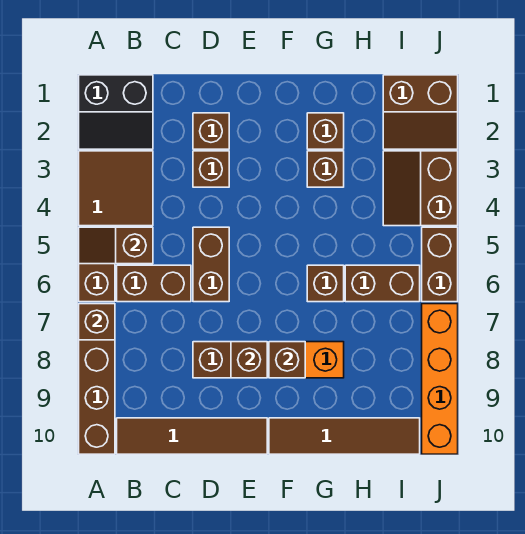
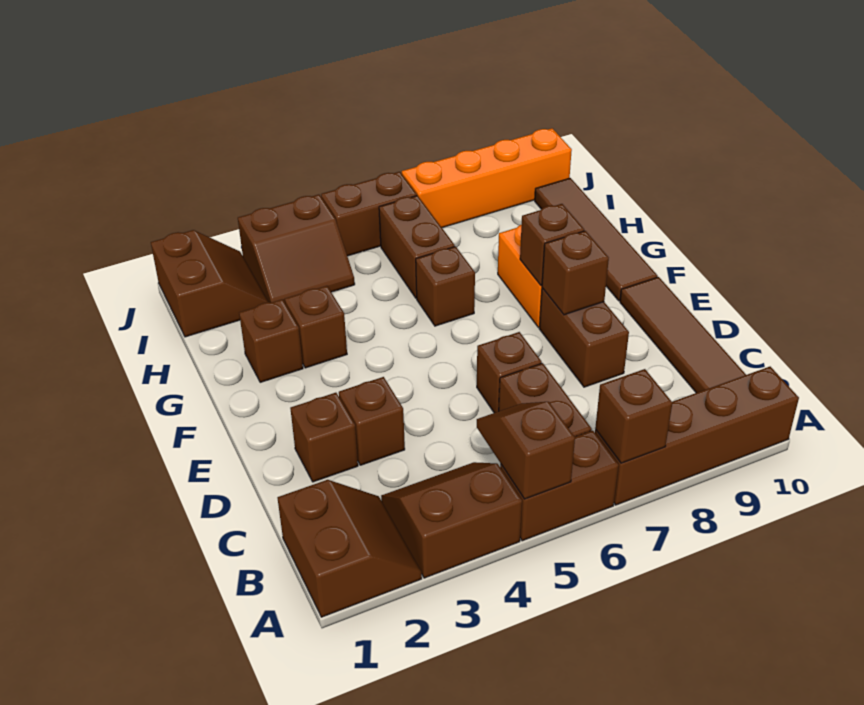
black slope A1:B2 level 1 top 1 -> brown slope A1:B2 level 1 top 1
brown tile A3:B4 level 1 -> brown slope A3:B4 level 1 top A
brown slope A5:B5 level 2 top B -> brown slope A5:B5 level 2 top A
brown brick D5:D6 level 1 -> brown brick D6 level 1

